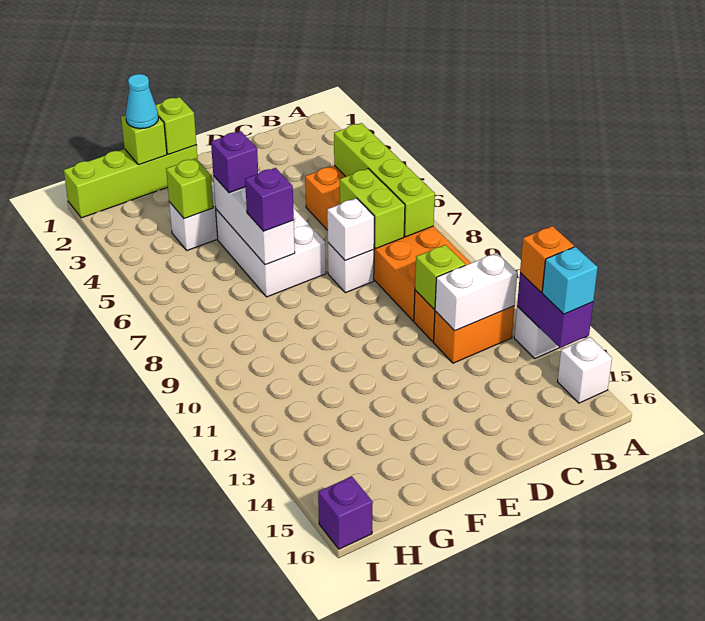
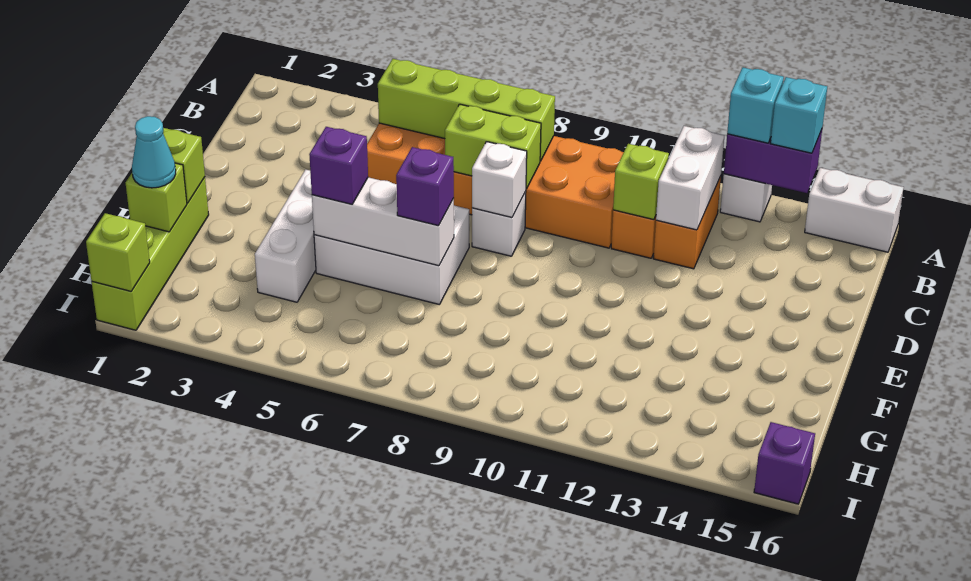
orange brick A13 level 3 -> cyan brick A13 level 3
white brick A15 level 1 -> white brick A15:A16 level 1
lime brick G4 level 2 -> lime brick I1 level 2

